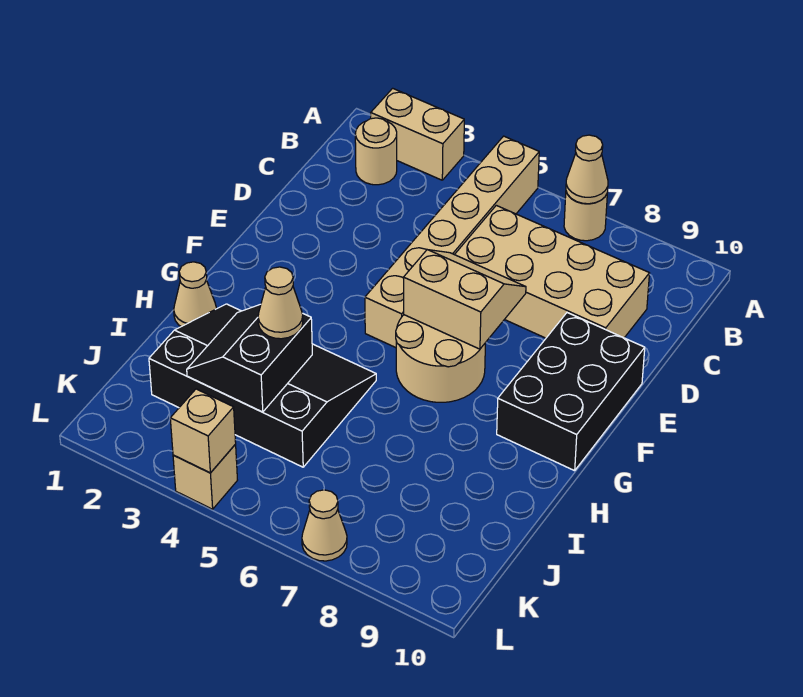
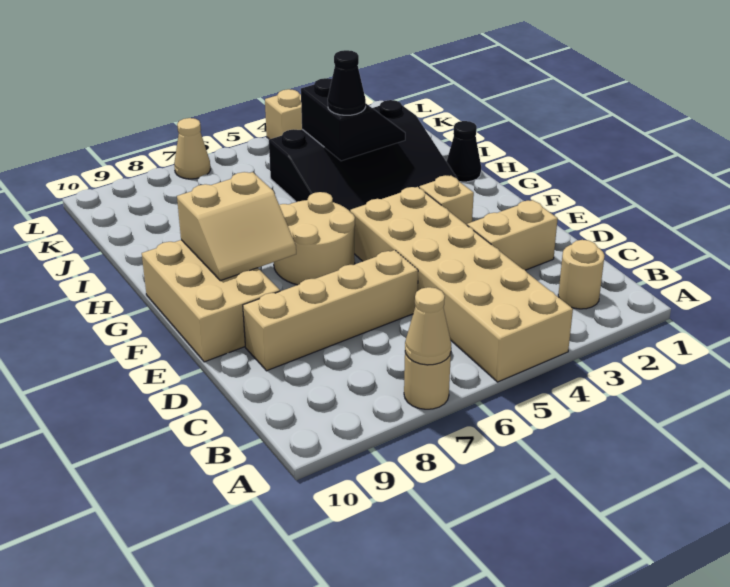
tan brick A2:A3 level 1 -> tan brick D2:D3 level 1
tan brick A5:F5 level 1 -> tan brick A4:F5 level 1
tan brick C6:D9 level 1 -> tan brick D6:D9 level 1
tan slope E6:F7 level 2 top F -> tan slope F8:G9 level 2 top G
black brick E9:G10 level 1 -> tan brick E9:G10 level 1
tan cone H1 level 1 -> black cone H1 level 1
tan cone I4 level 3 -> black cone I4 level 3
tan brick L4 level 2 -> tan brick F3 level 1

